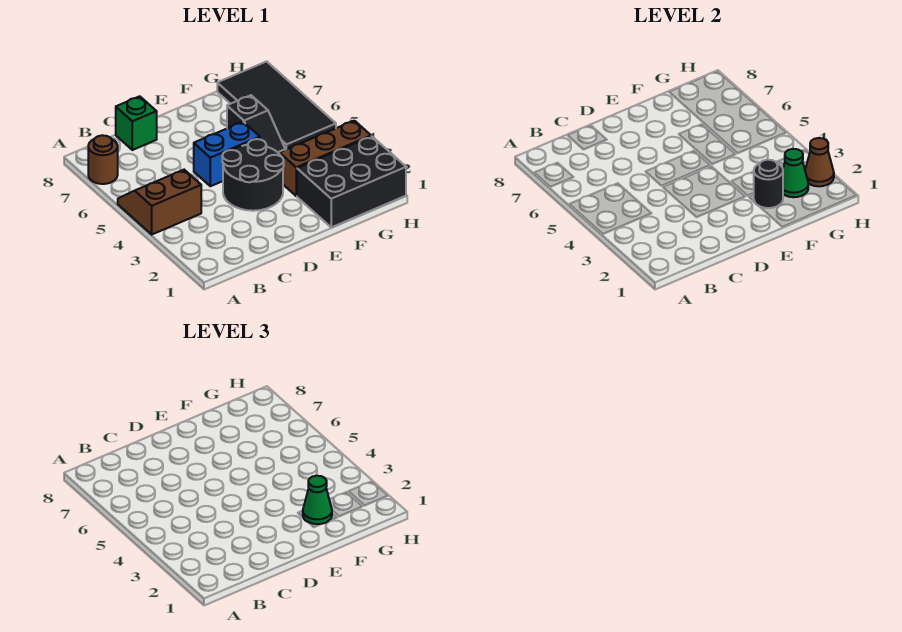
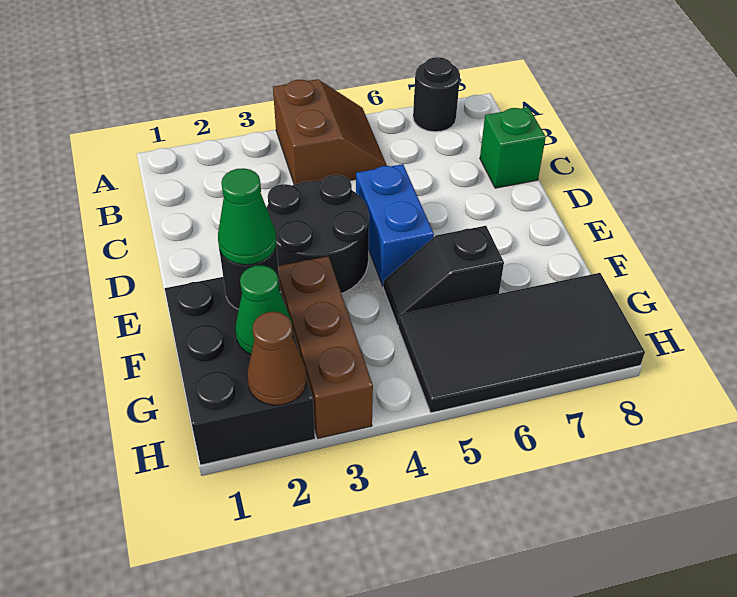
brown round brick A7 level 1 -> black round brick A7 level 1

